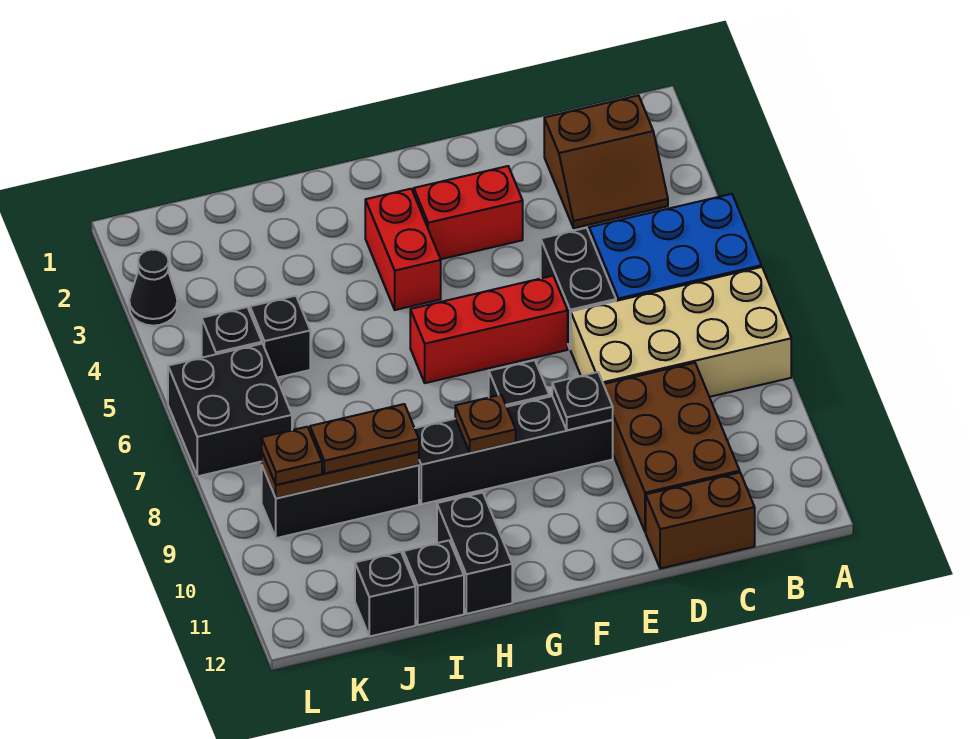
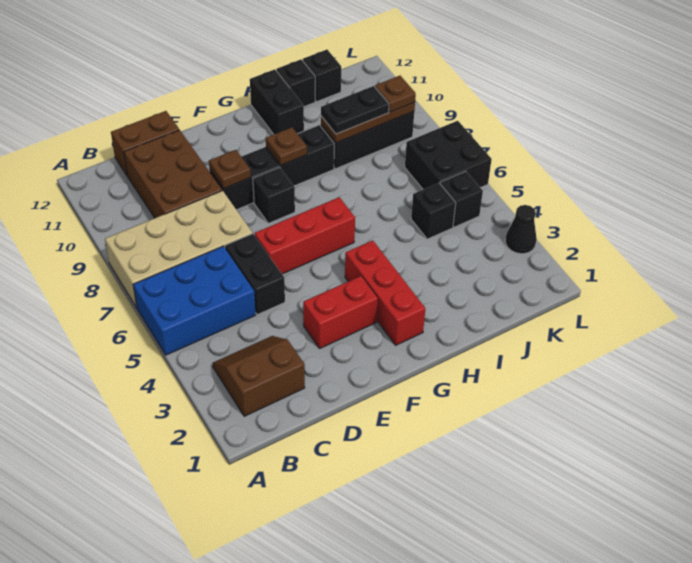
black plate E9 level 2 -> brown plate E9 level 2
red brick G3:G4 level 1 -> red brick G2:G4 level 1
brown plate I9:J9 level 3 -> black plate I9:J9 level 3

